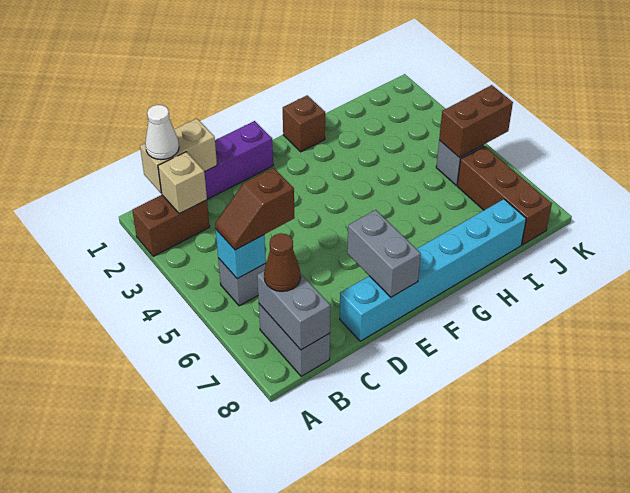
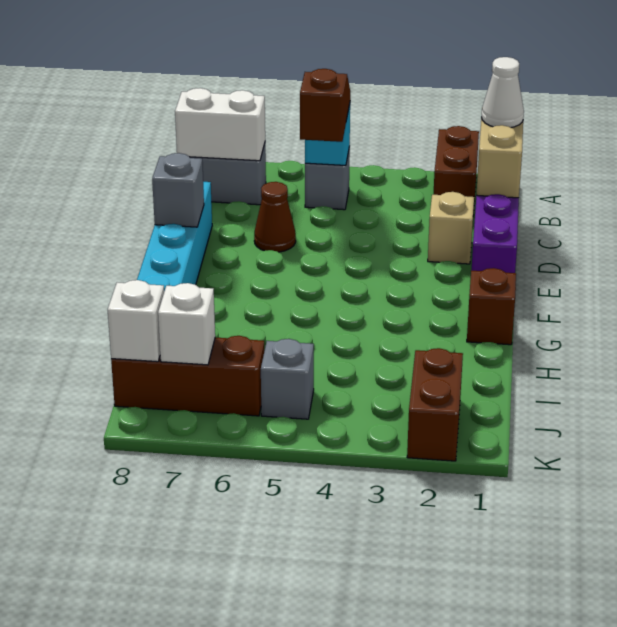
tan brick B2 level 2 -> tan brick D2 level 1
grey brick B7:B8 level 2 -> white brick B7:B8 level 2
brown cone B7 level 3 -> brown cone D6 level 1
grey brick E7:E8 level 2 -> grey brick E8 level 2
brown brick J5:K5 level 2 -> brown brick J2:K2 level 1
none -> white brick J7 level 2
none -> white brick J8 level 2

